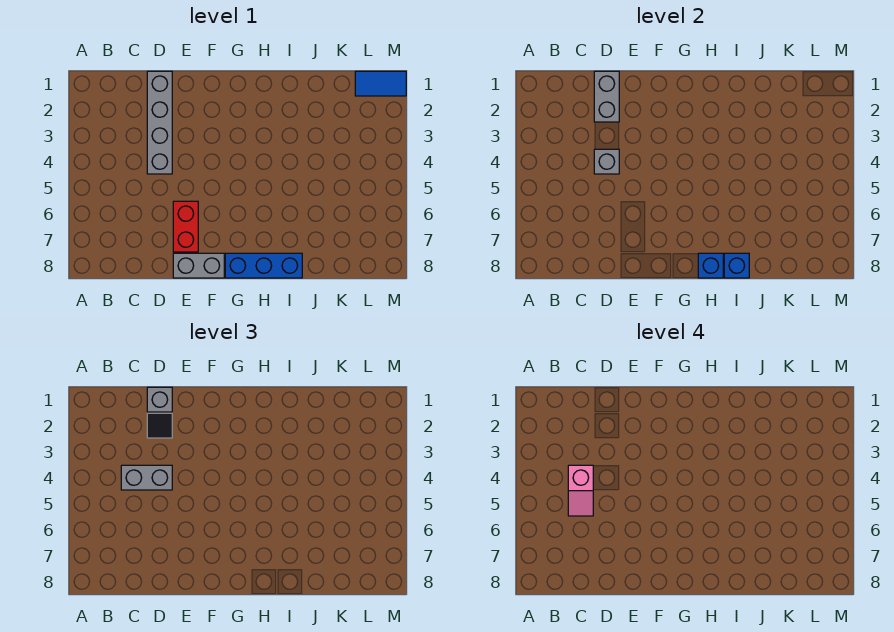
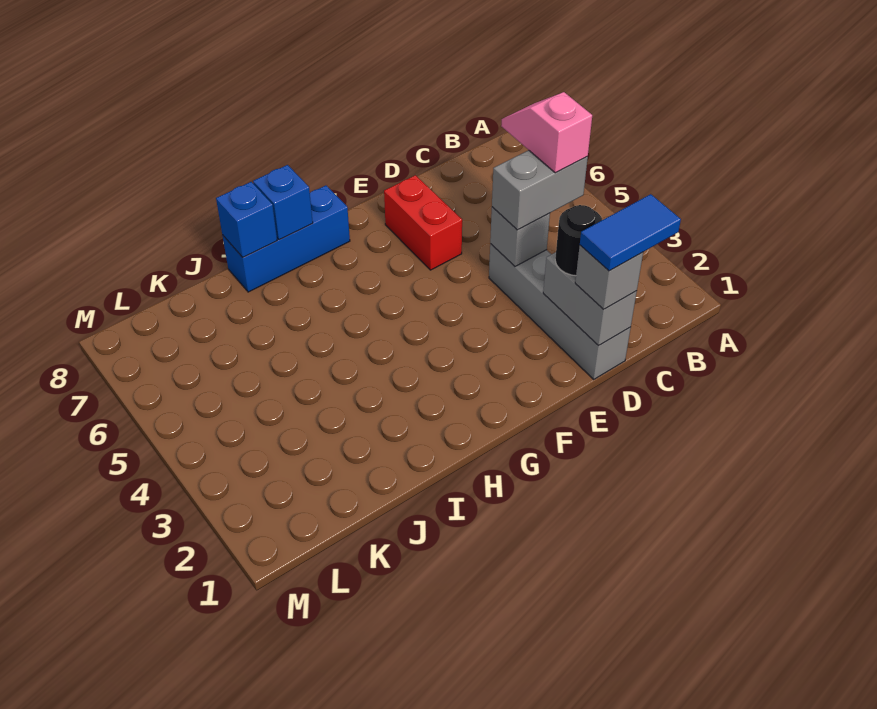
black tile D2 level 3 -> black round brick D2 level 3
grey brick E8:F8 level 1 -> none
blue tile L1:M1 level 1 -> blue tile C1:D1 level 4

